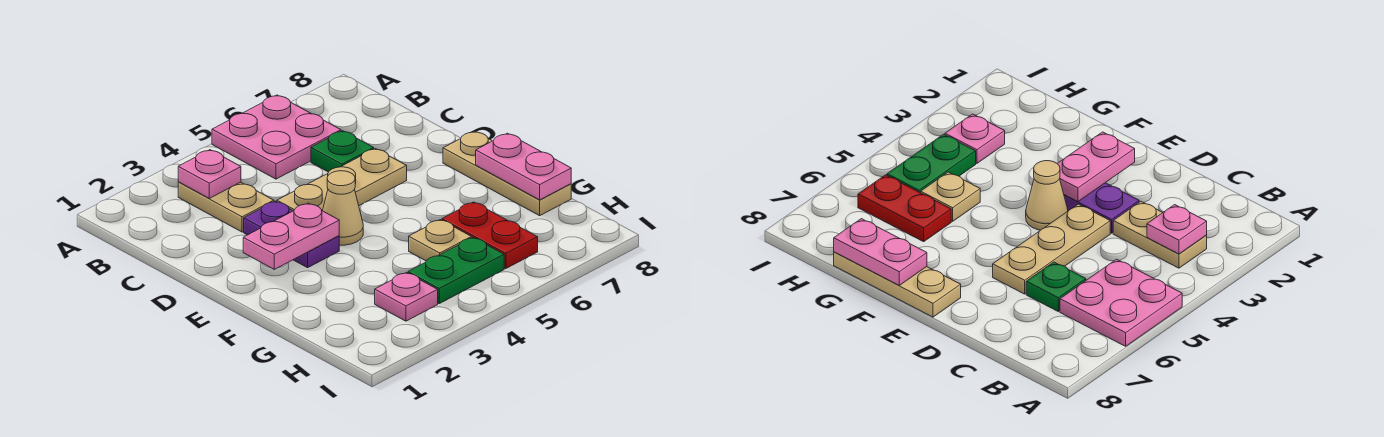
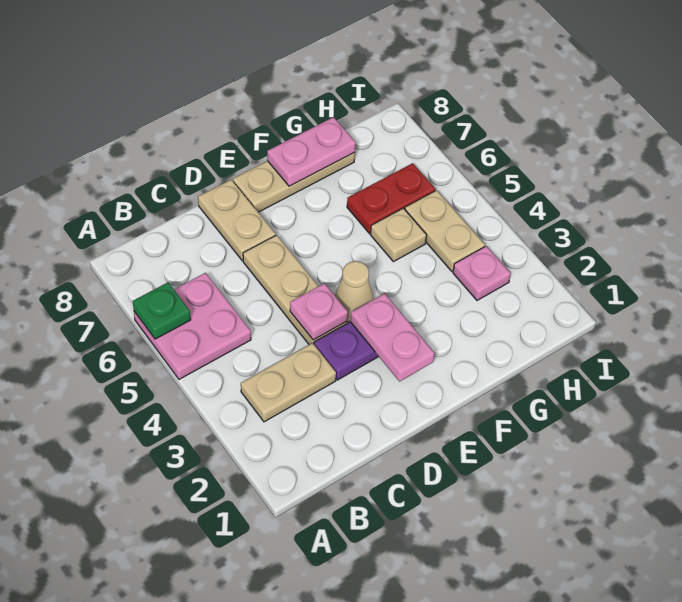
pink plate B3 level 2 -> pink plate D4 level 2
green plate C6 level 1 -> green plate A6 level 2
none -> tan plate D7:D8 level 1
green plate H4:H5 level 1 -> tan plate H4:H5 level 1

